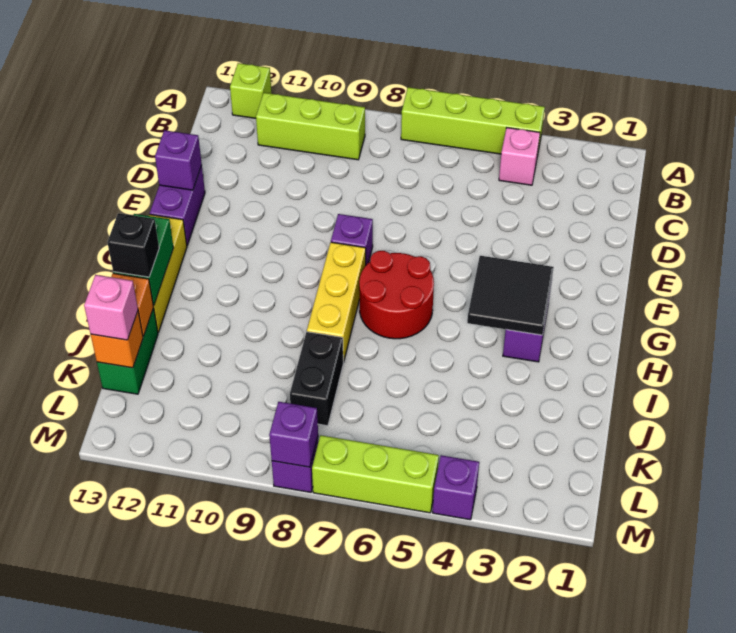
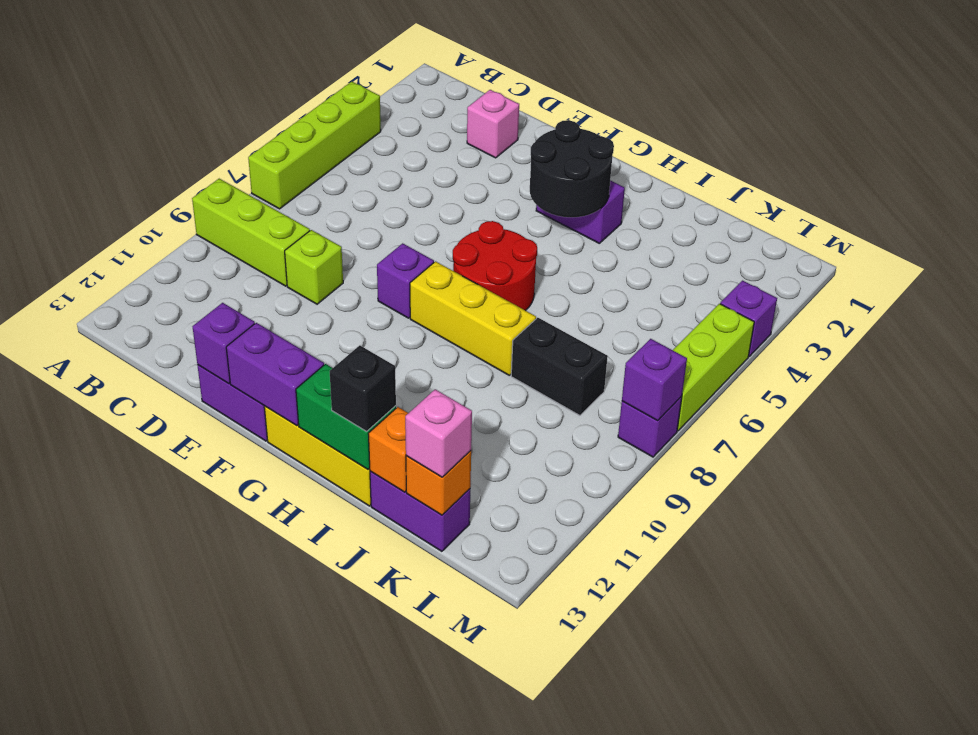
lime brick A12 level 1 -> lime brick D9 level 1
pink brick B4 level 1 -> pink brick D2 level 1
lime brick B9:B11 level 1 -> lime brick A9:C9 level 1
none -> purple brick F13:G13 level 2
black tile G3:H4 level 2 -> black round brick G3:H4 level 2
green brick J13:K13 level 1 -> purple brick J13:K13 level 1

